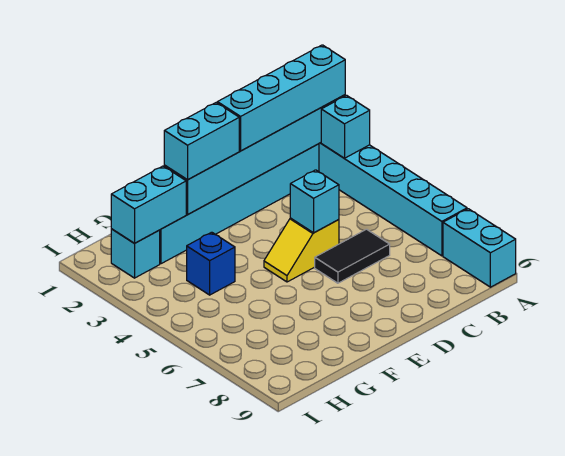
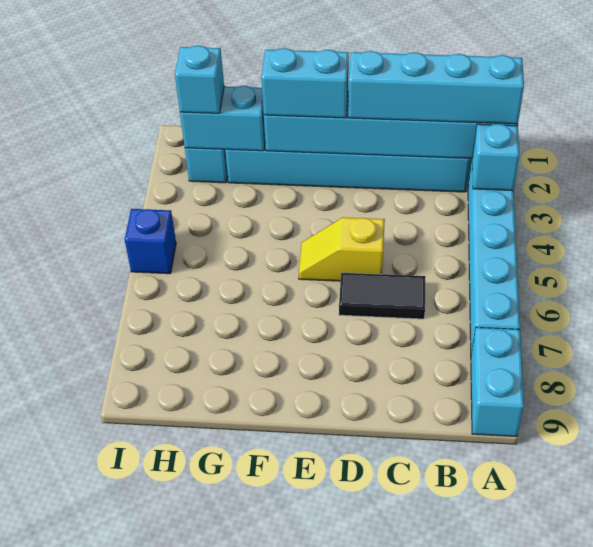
cyan brick D5 level 2 -> cyan brick H2 level 3
blue brick G4 level 1 -> blue brick I5 level 1

